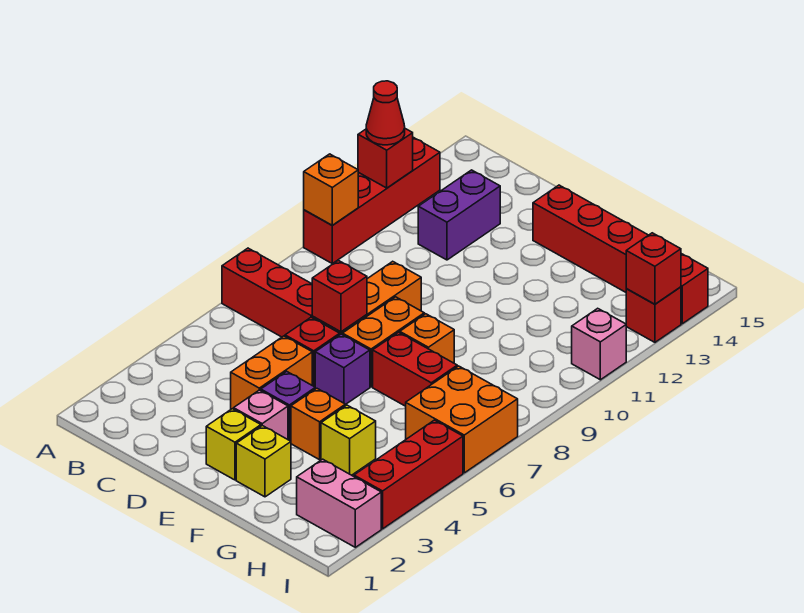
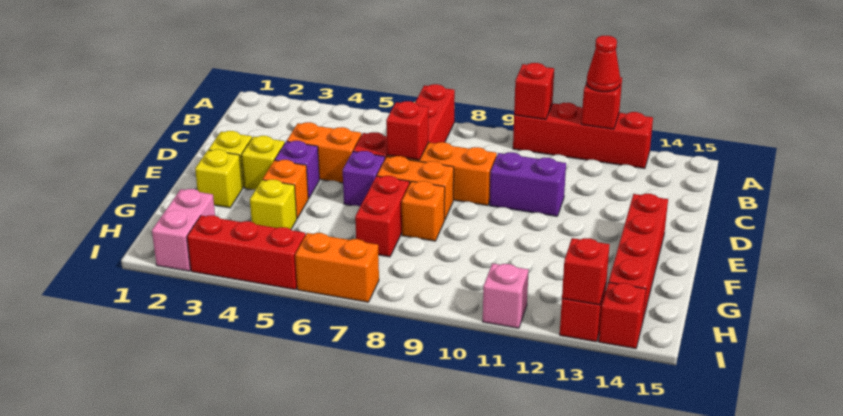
orange brick A10 level 2 -> red brick A10 level 2
purple brick C12:C13 level 1 -> purple brick D10:D11 level 1
pink brick E3 level 1 -> yellow brick E3 level 1
orange brick H6:I7 level 1 -> orange brick I6:I7 level 1

